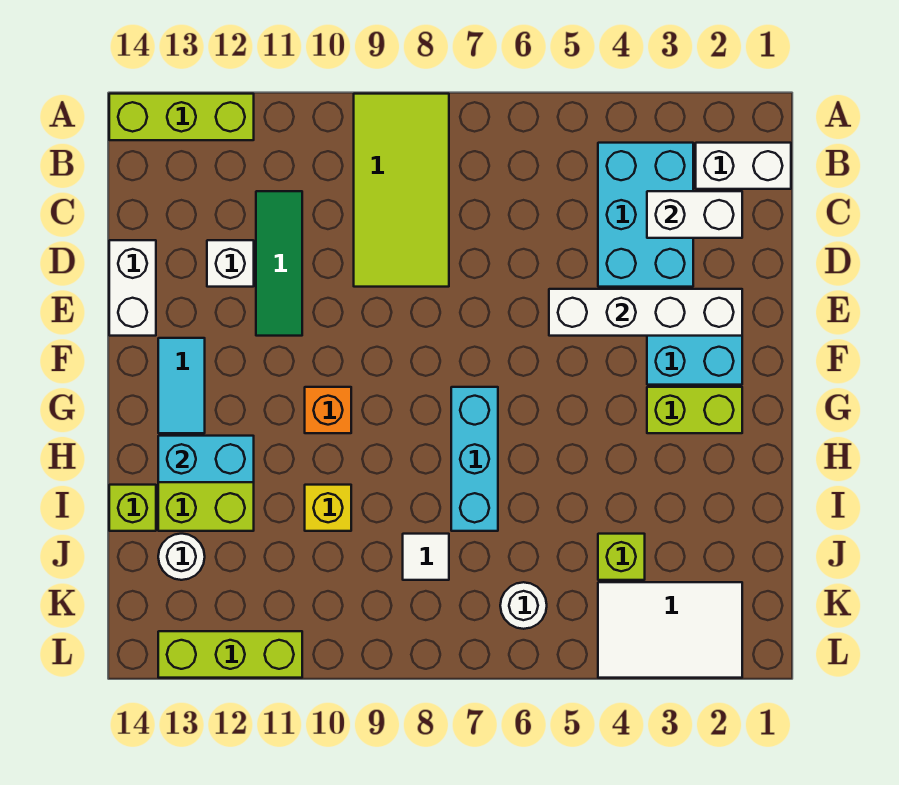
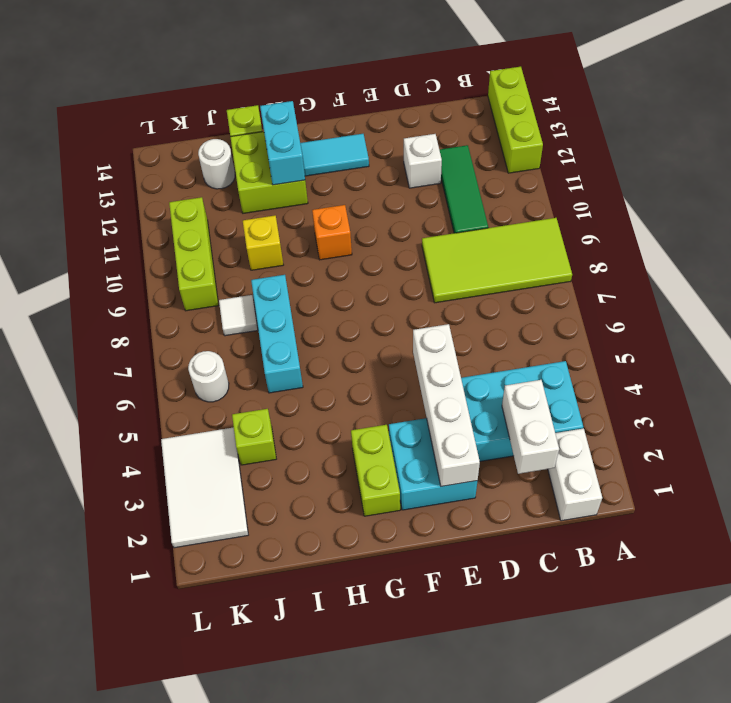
green tile C11:E11 level 1 -> green tile C10:C12 level 1
white brick D14:E14 level 1 -> none
cyan brick G7:I7 level 1 -> cyan brick I6:I8 level 1
lime brick L11:L13 level 1 -> lime brick K9:K11 level 1

